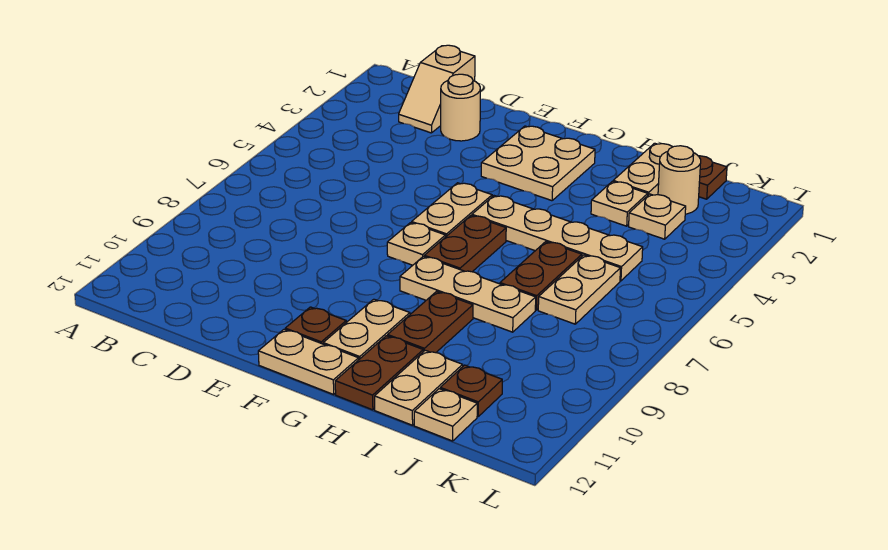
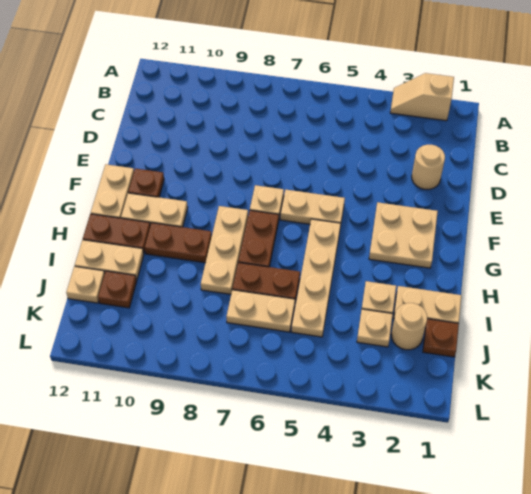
tan slope C1:C2 level 1 top 1 -> tan slope A2:A3 level 1 top 2
brown plate G6:G7 level 1 -> brown plate G7:H7 level 1

